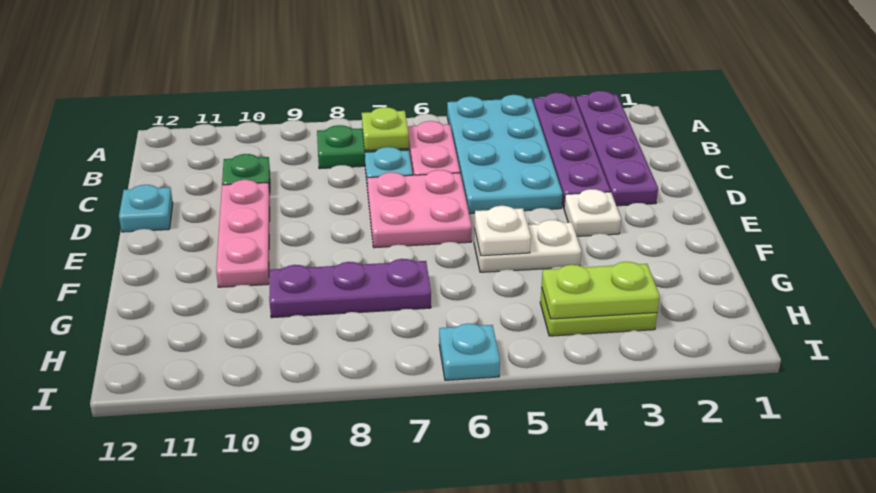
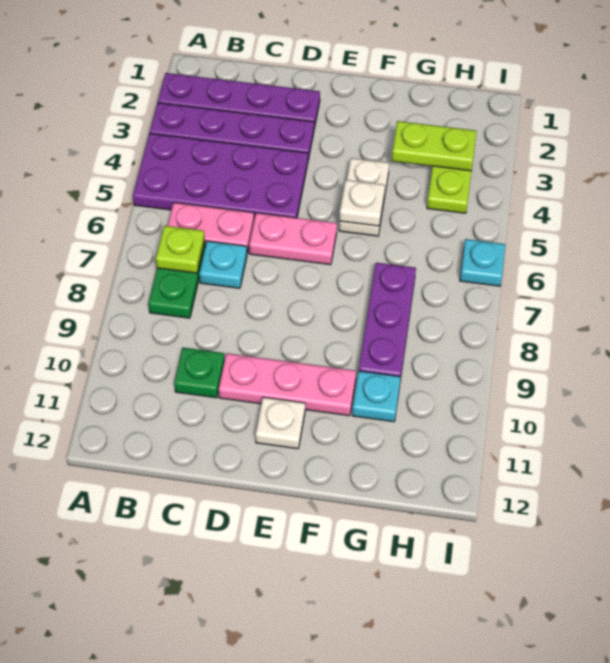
cyan plate A4:D5 level 1 -> purple plate A4:D5 level 1
pink plate D6:E7 level 1 -> pink plate D6:E6 level 1
cyan plate D12 level 1 -> cyan plate G10 level 1
white plate E3 level 1 -> white plate E11 level 1
lime plate H3:H4 level 2 -> lime plate G3:H3 level 2

